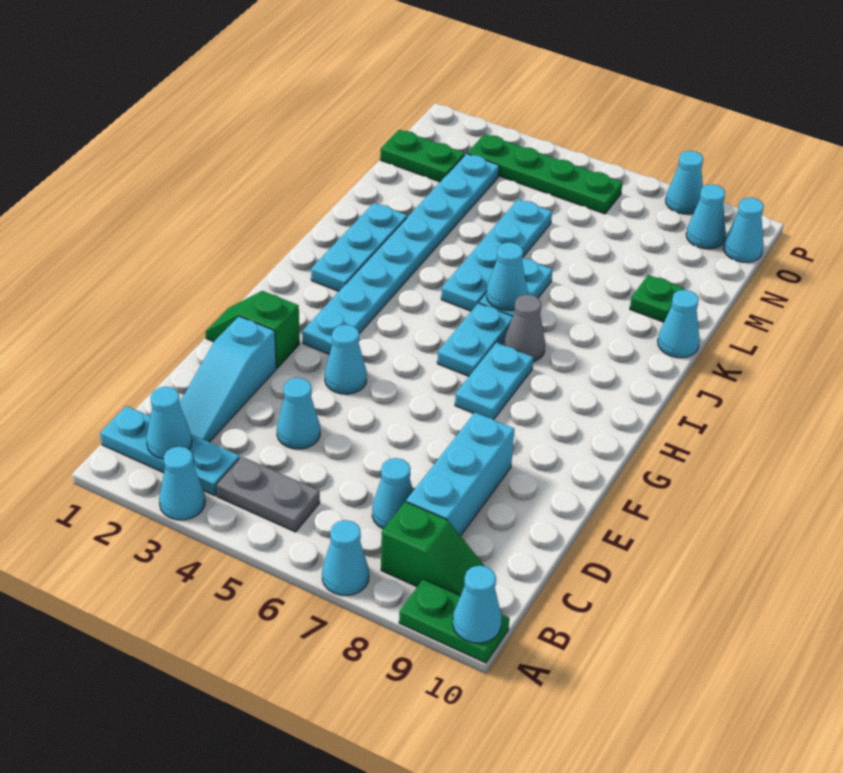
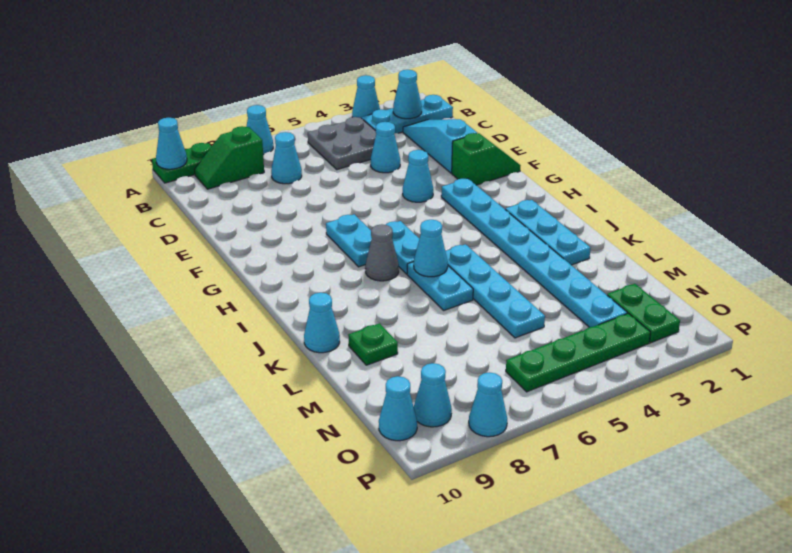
grey plate B4:B5 level 1 -> grey plate B4:C5 level 1
cyan brick C8:E8 level 1 -> none
green plate N1:N2 level 1 -> green plate N2:O2 level 1

